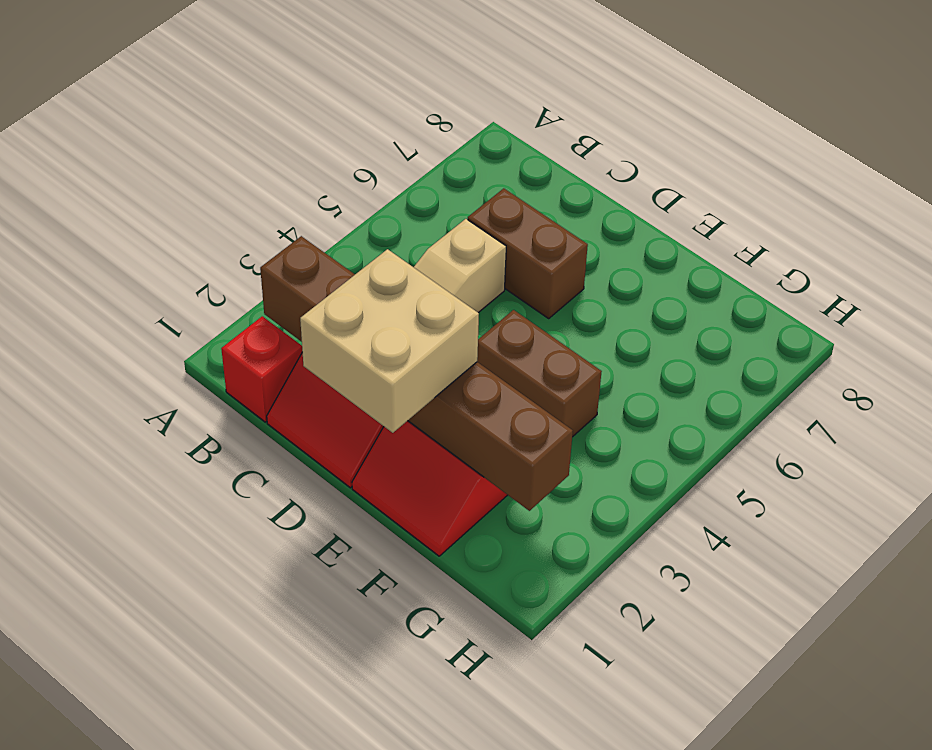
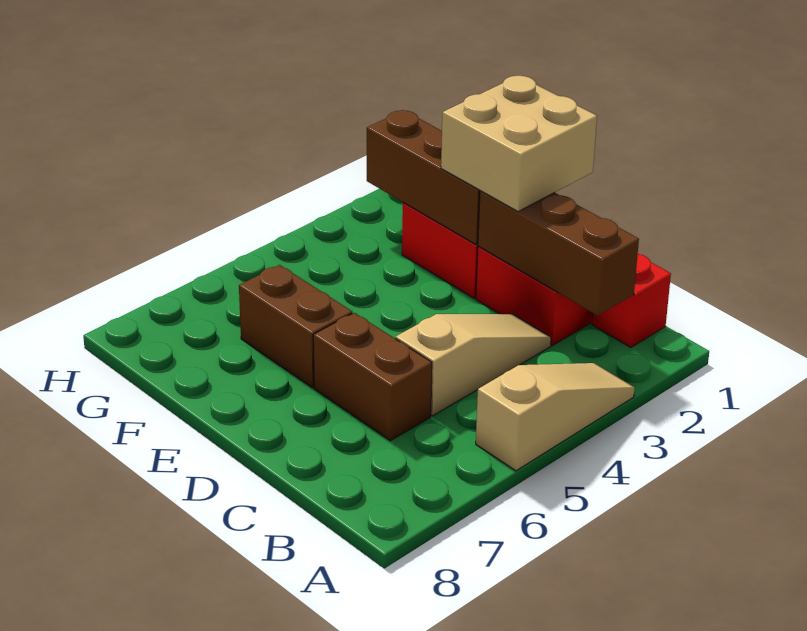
none -> tan slope A3:A5 level 1 top 5
brown brick E4:F4 level 1 -> brown brick E6:F6 level 1

